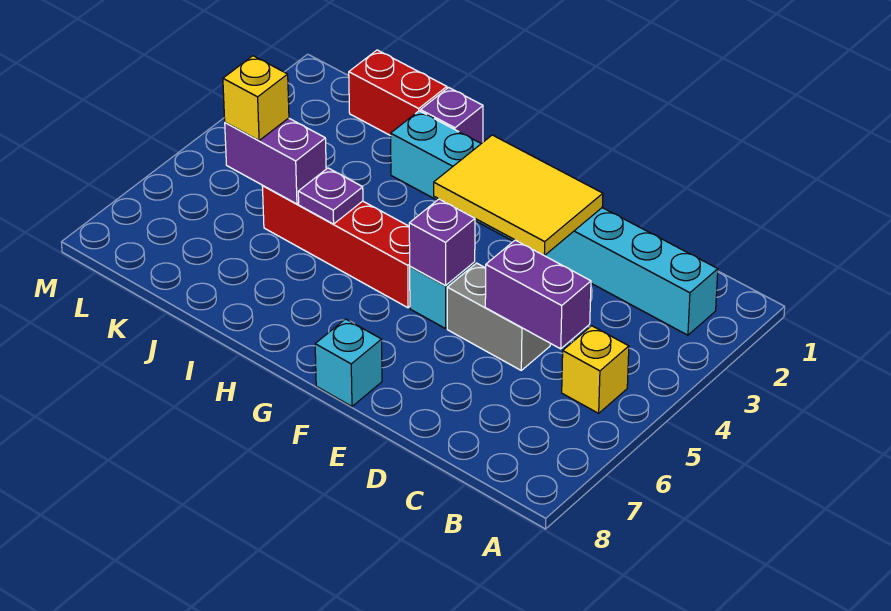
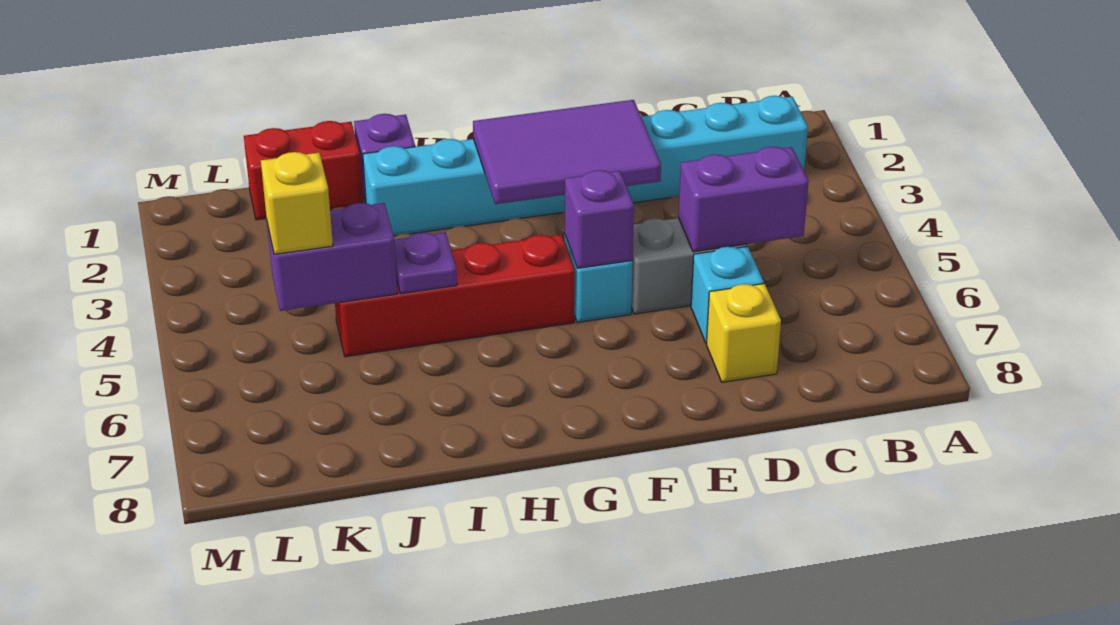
yellow brick B5 level 1 -> yellow brick D7 level 1
yellow tile E2:G3 level 2 -> purple tile E2:G3 level 2
cyan brick F8 level 1 -> cyan brick D6 level 1

